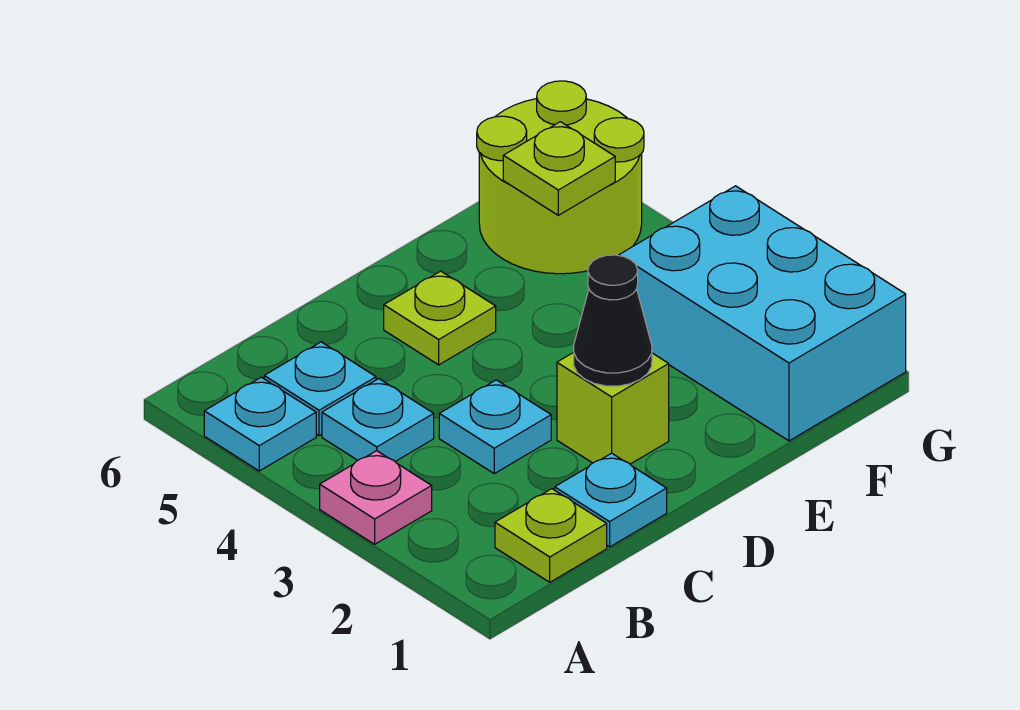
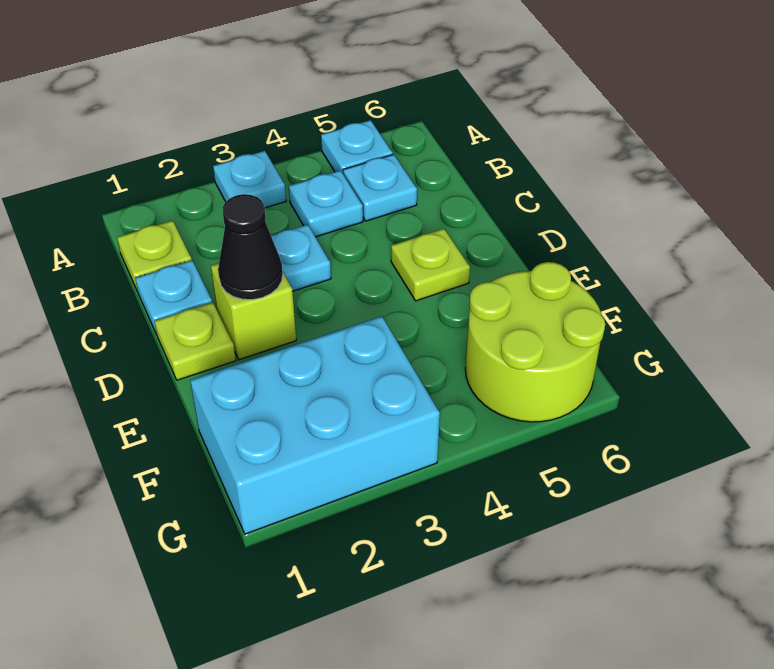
pink plate A3 level 1 -> cyan plate A3 level 1
lime plate F5 level 2 -> lime plate D1 level 1

